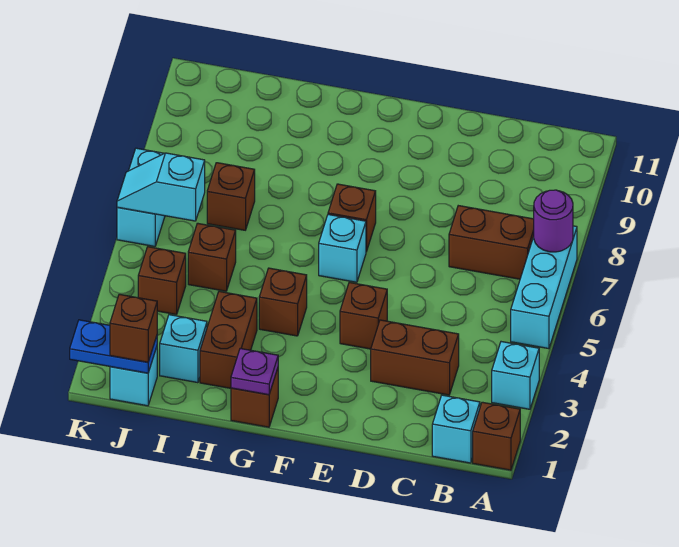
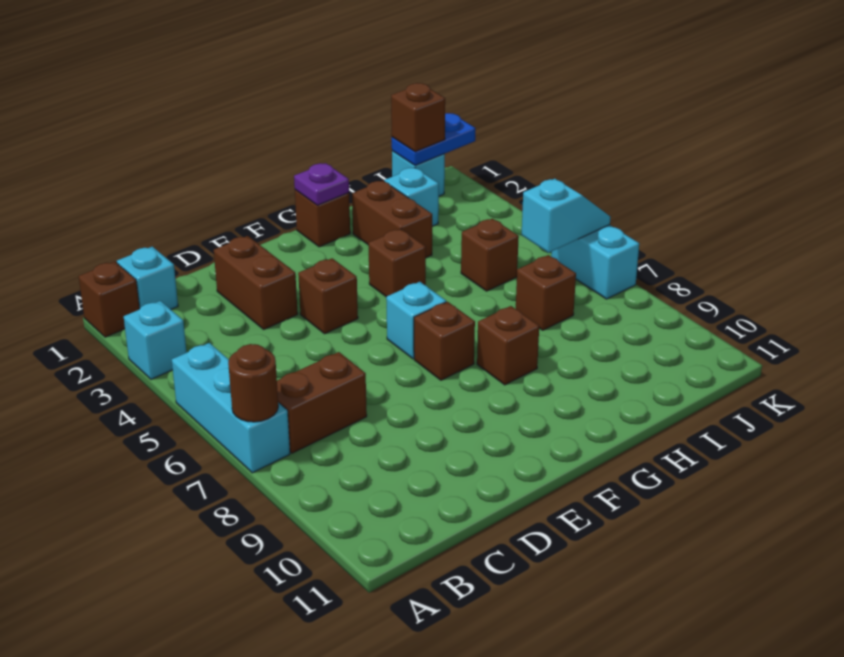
purple round brick A7 level 2 -> brown round brick A7 level 2
brown brick C3:D3 level 1 -> brown brick D2:D3 level 1
brown brick J4 level 1 -> brown brick G8 level 1

